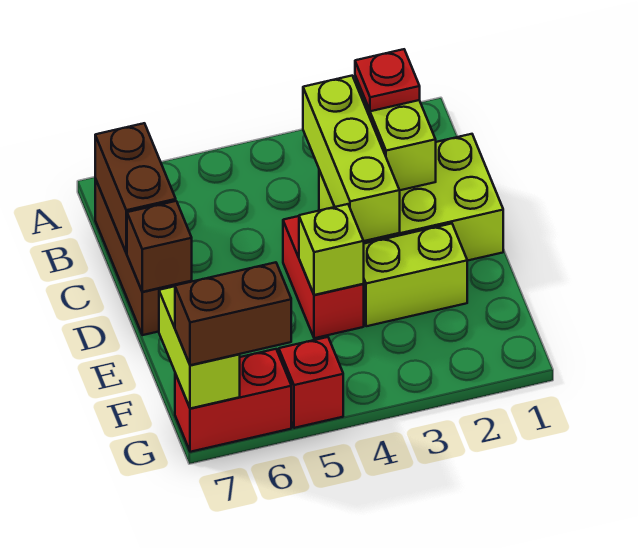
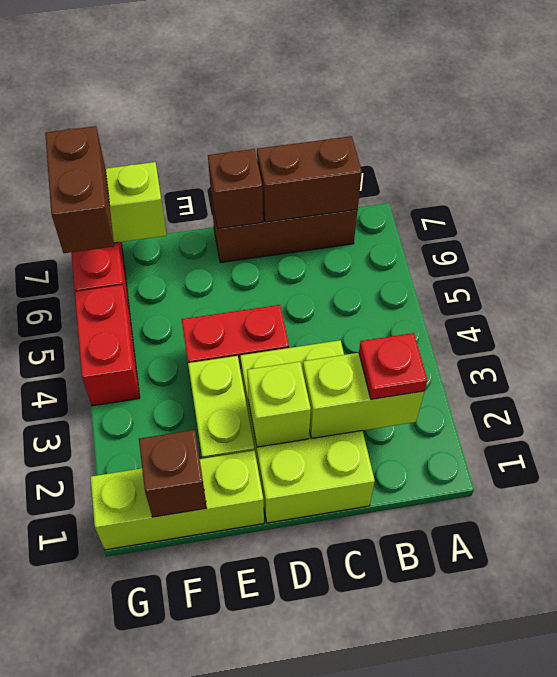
lime brick B3:D3 level 2 -> lime brick E1:G1 level 1
lime brick E4 level 2 -> lime brick D2 level 2
none -> brown brick F1 level 2
red brick G5 level 1 -> red brick G4:G5 level 1

